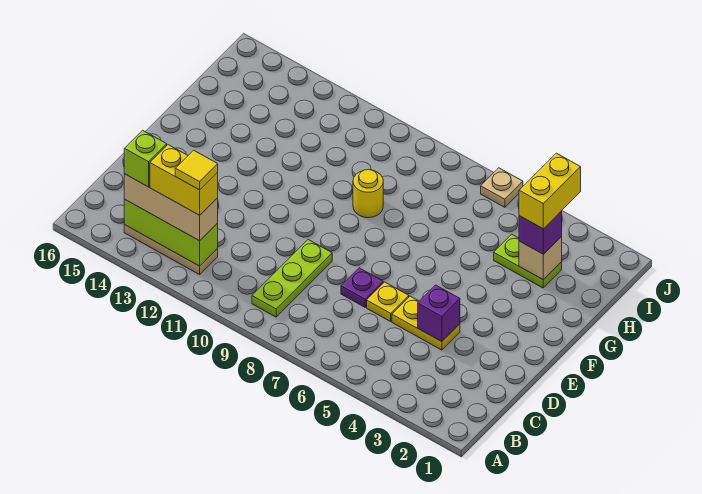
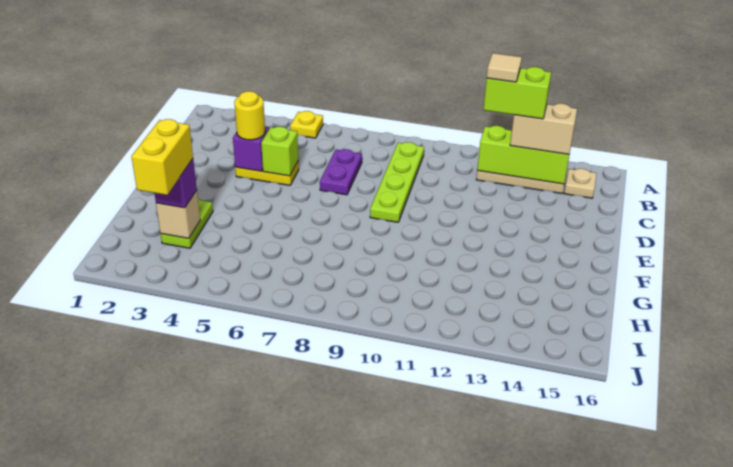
lime plate B9:D9 level 1 -> lime plate B9:E9 level 1
tan brick B12:B14 level 3 -> tan brick B13:B14 level 3
yellow brick B12:B13 level 4 -> lime brick B12:B13 level 4
yellow tile B12 level 5 -> tan tile B12 level 5
lime brick B14 level 4 -> lime brick D5 level 2
yellow plate D6 level 1 -> yellow plate A5 level 1
purple plate D7 level 1 -> purple plate C7:D7 level 1
yellow round brick G9 level 1 -> yellow round brick D4 level 3
lime plate H3:H4 level 1 -> lime plate G3:H3 level 1
tan plate J6 level 1 -> tan plate B15 level 1

